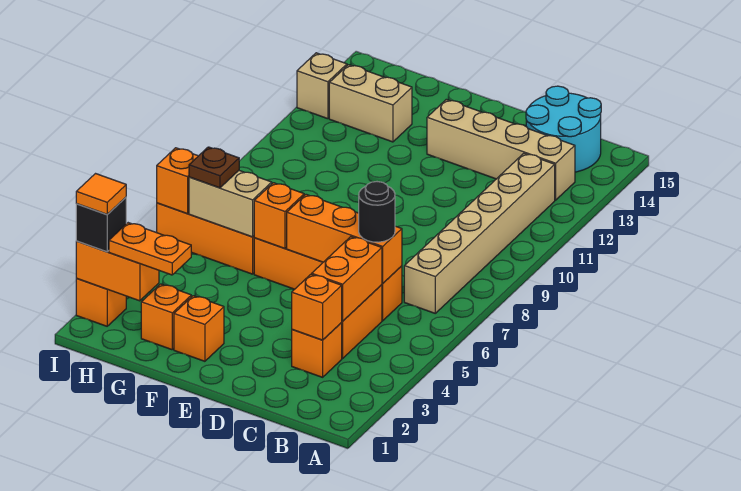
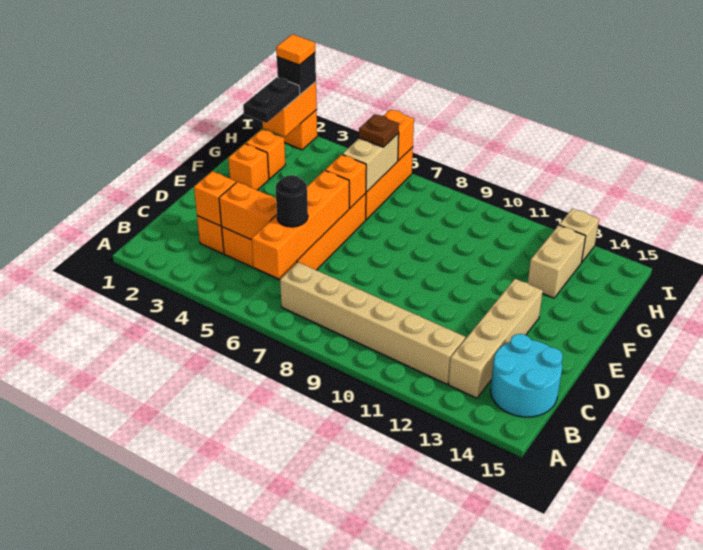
orange brick C6:E6 level 2 -> orange brick B6:E6 level 2
orange plate G2:H2 level 3 -> black plate G2:H2 level 3

